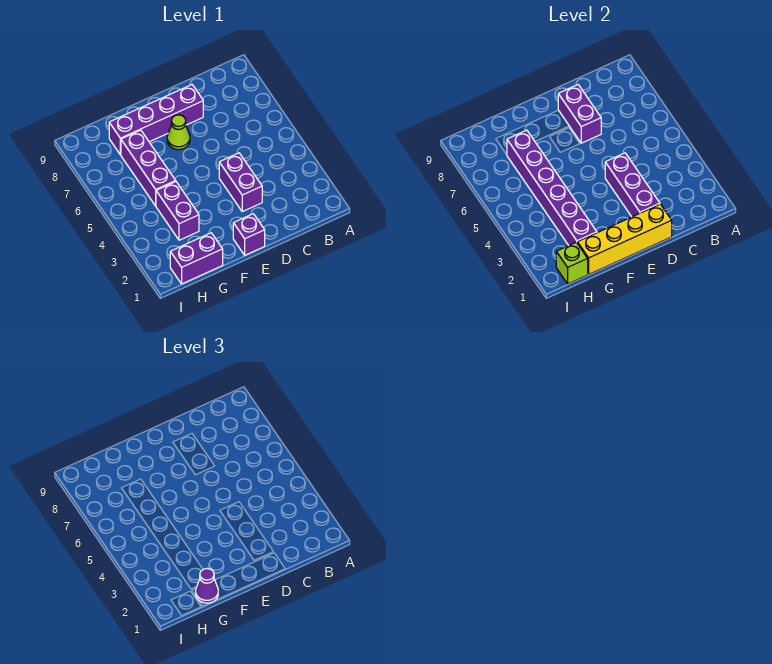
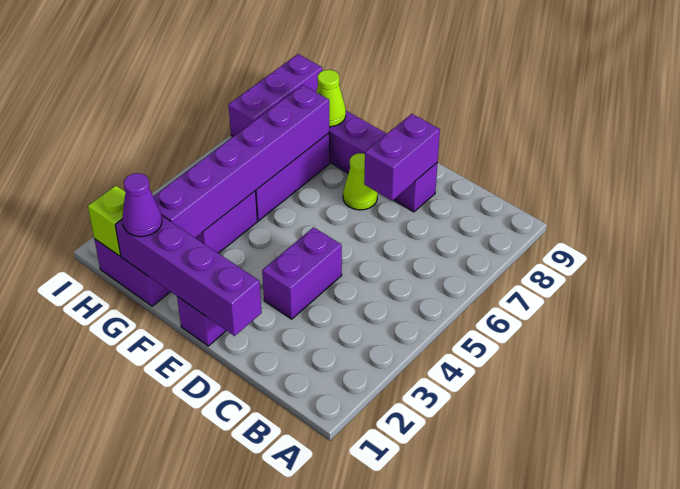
yellow brick D1:G1 level 2 -> purple brick D1:G1 level 2
purple brick D2:D4 level 2 -> purple brick I7:I9 level 1
none -> lime cone G8 level 2

